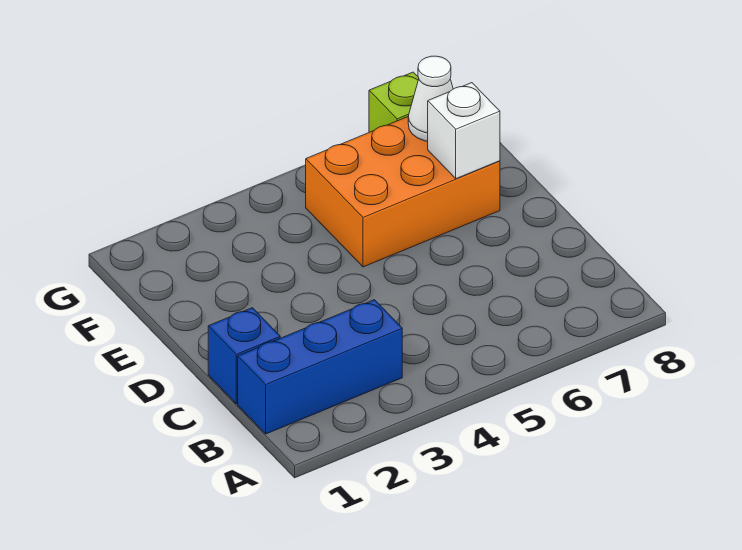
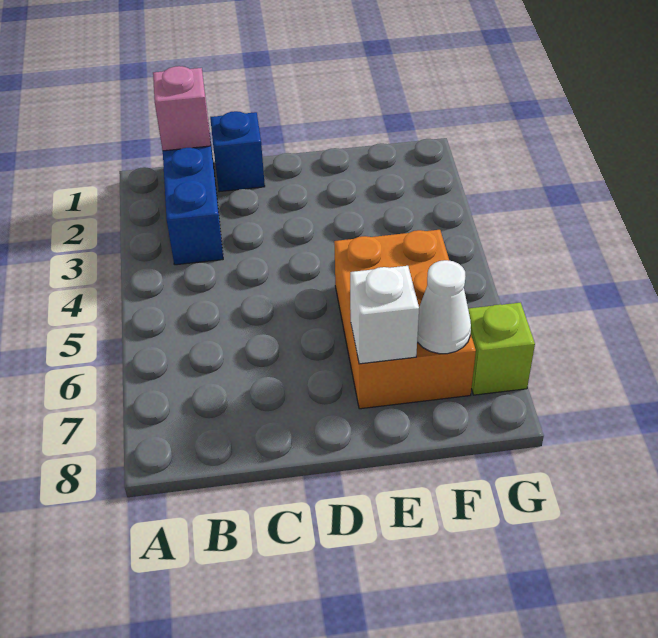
none -> pink brick B1 level 2

